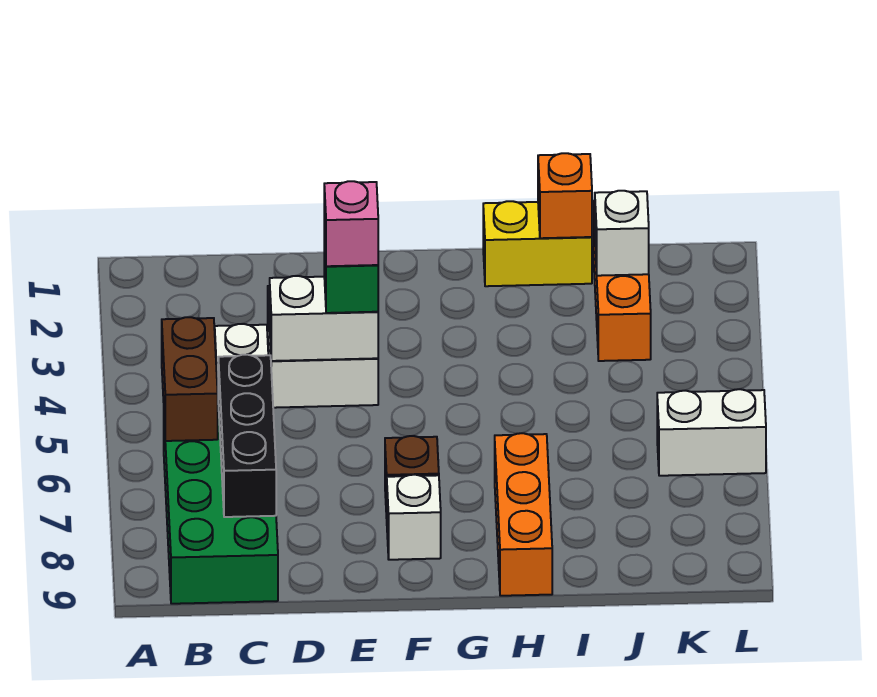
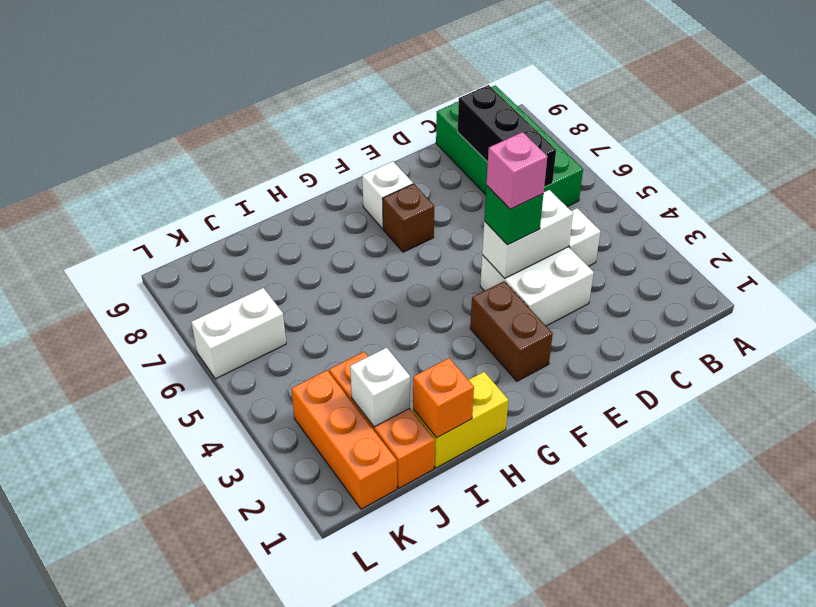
brown brick B5:B6 level 2 -> brown brick F2:F3 level 1
orange brick H7:H9 level 1 -> orange brick K1:K3 level 1

